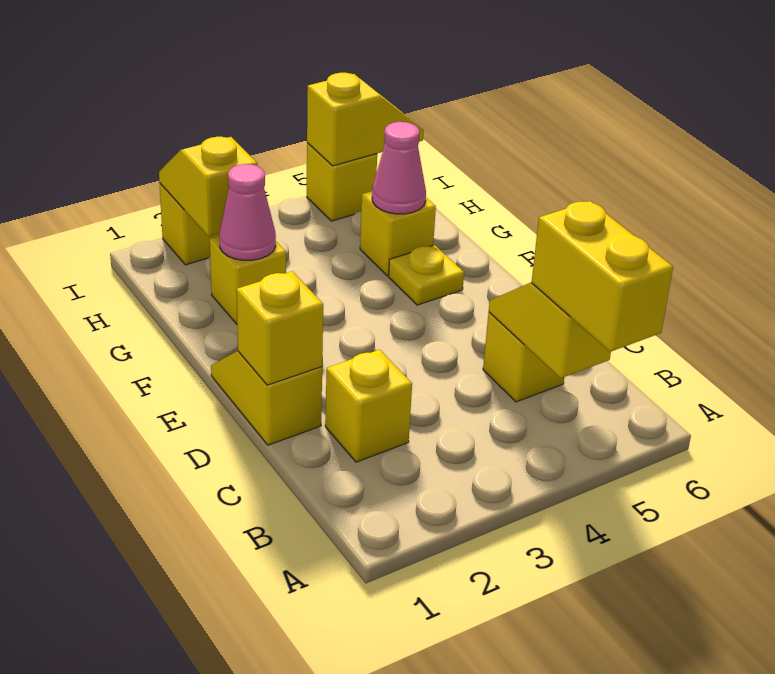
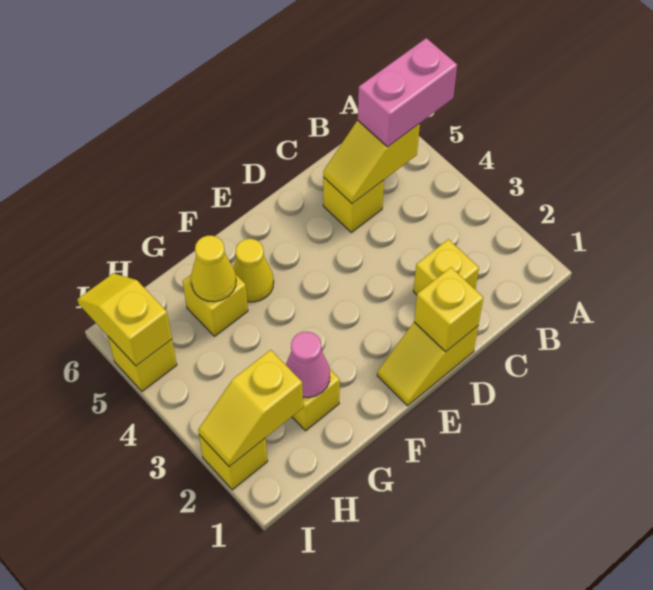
yellow brick A5:B5 level 3 -> pink brick A5:B5 level 3
yellow plate F5 level 1 -> yellow cone F5 level 1
pink cone G5 level 2 -> yellow cone G5 level 2

